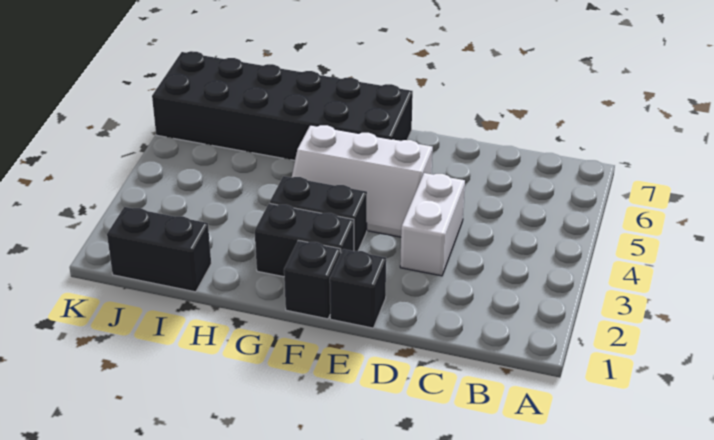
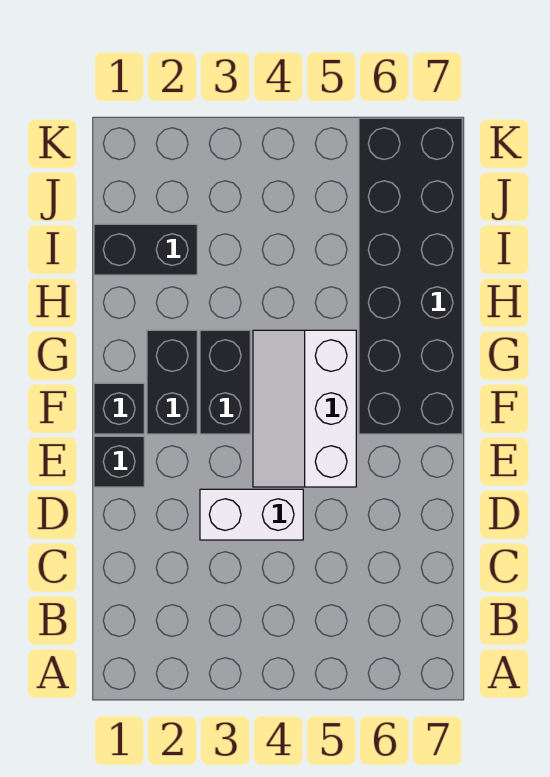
black brick I1:J1 level 1 -> black brick I1:I2 level 1

